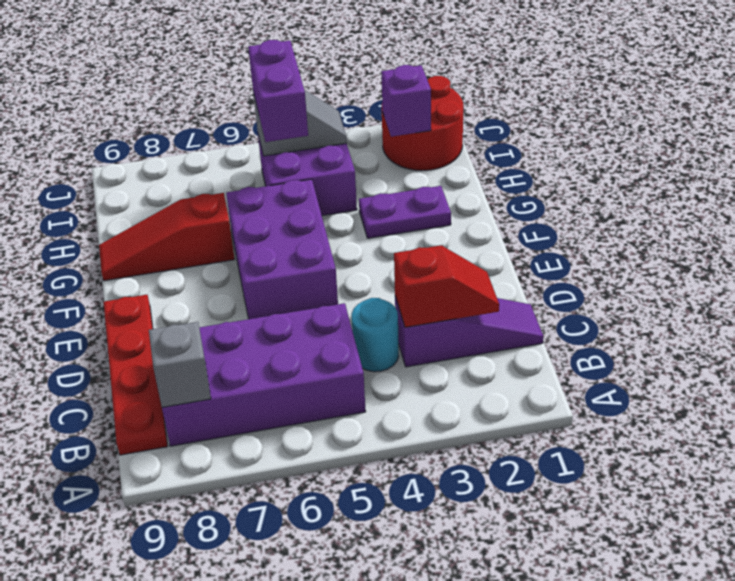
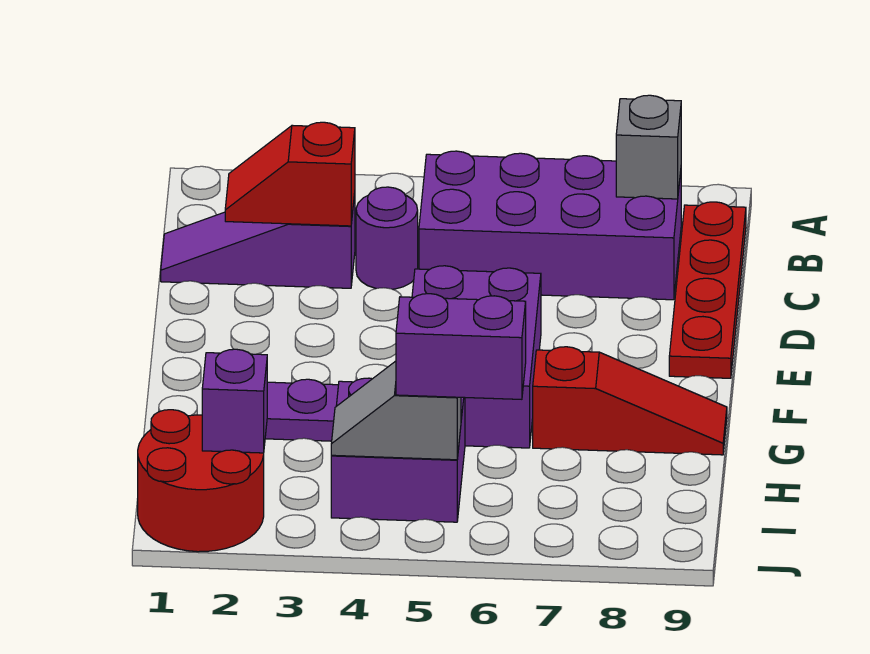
cyan round brick C4 level 1 -> purple round brick C4 level 1
purple brick H5:I5 level 3 -> purple brick I5:I6 level 3

